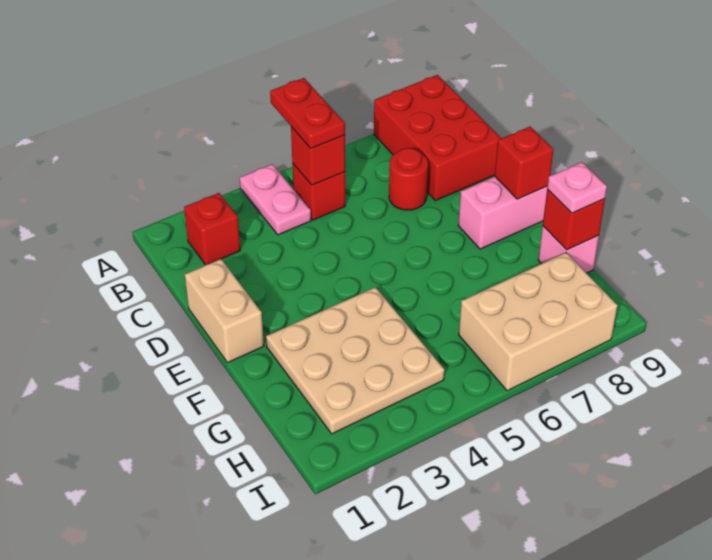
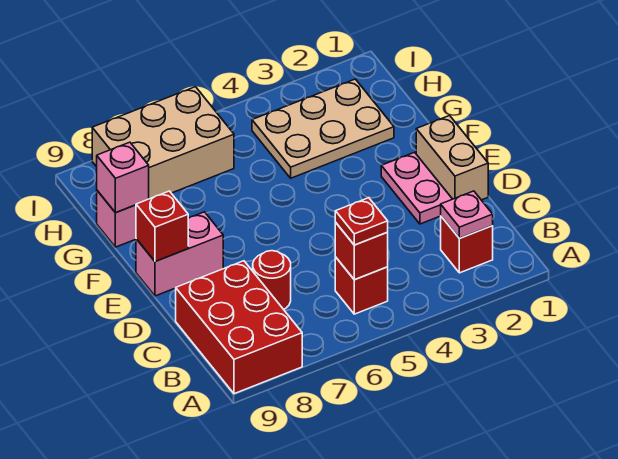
pink plate A4:B4 level 1 -> pink plate D2:E2 level 1
red plate A5:B5 level 3 -> red plate B5 level 3
tan plate F2:H4 level 1 -> tan plate G2:H4 level 1
red brick G9 level 2 -> pink brick G9 level 2
pink plate G9 level 3 -> pink plate B2 level 2

